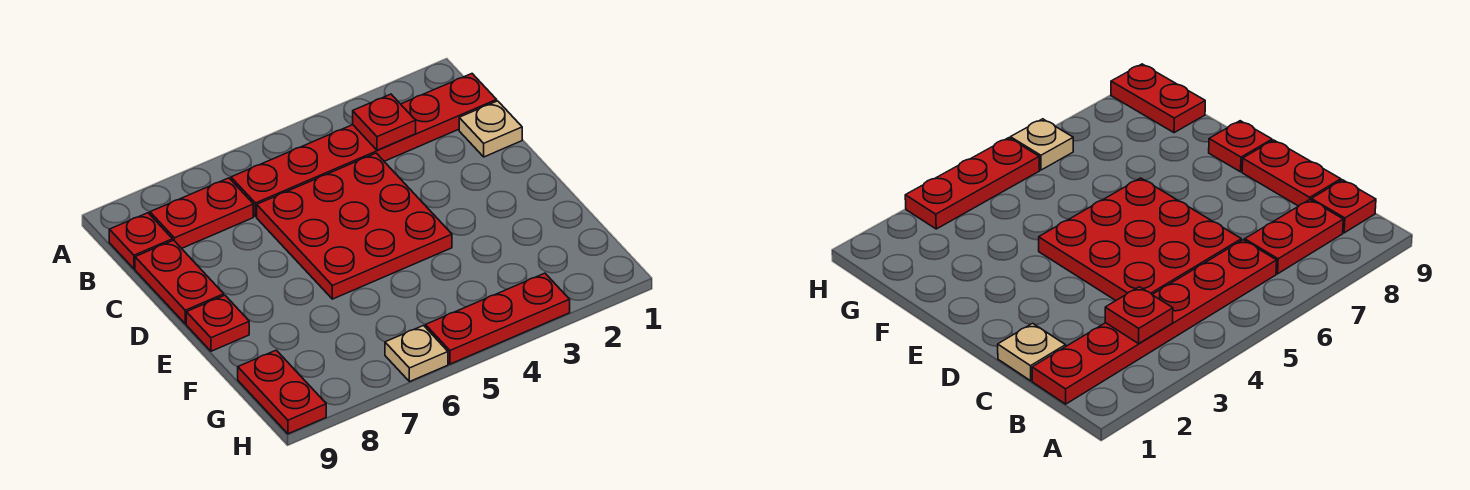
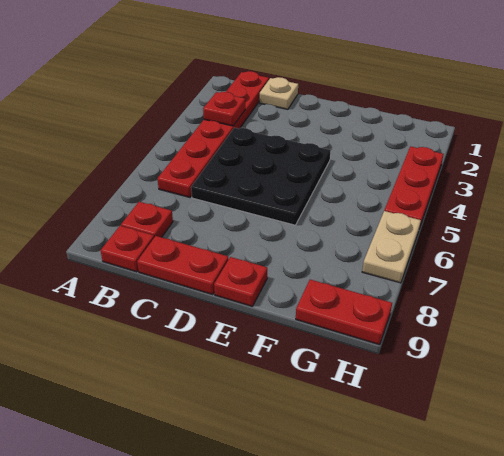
red plate B7:B8 level 1 -> red plate B8 level 1
red plate C4:E6 level 1 -> black plate C4:E6 level 1
tan plate H6 level 1 -> tan plate H6:H7 level 1

